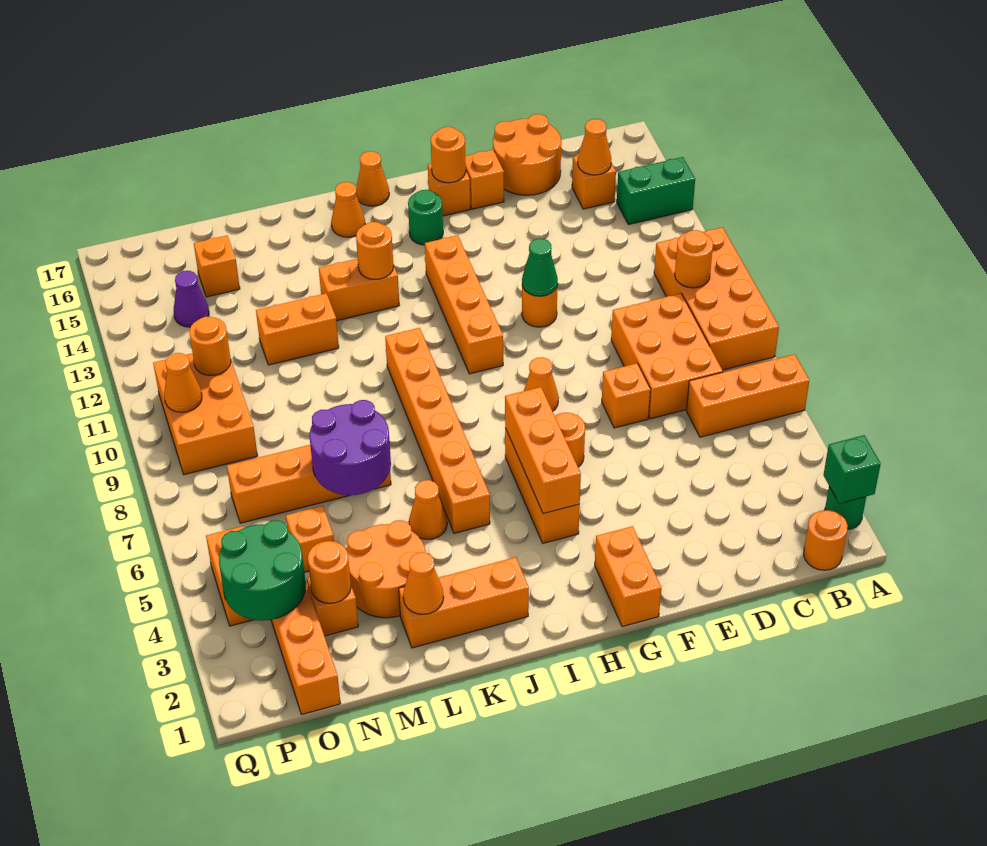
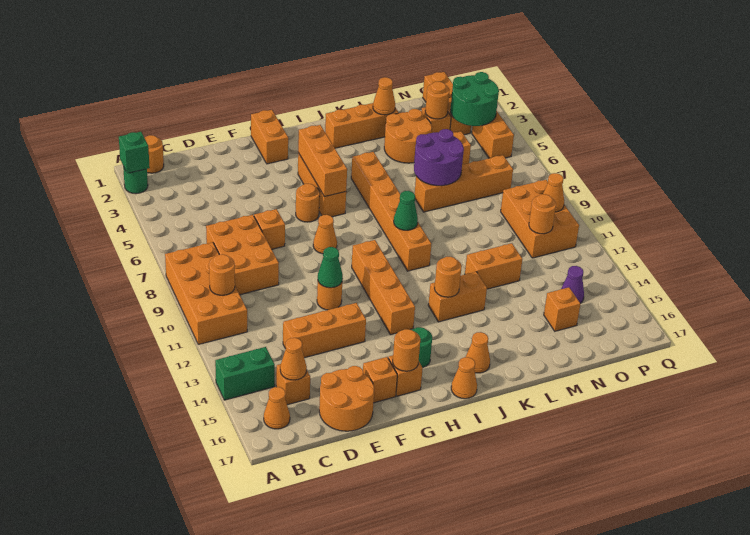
orange brick A6:C6 level 1 -> orange brick D13:F13 level 1
none -> green cone J9 level 2
orange cone K5 level 1 -> orange cone B16 level 1

